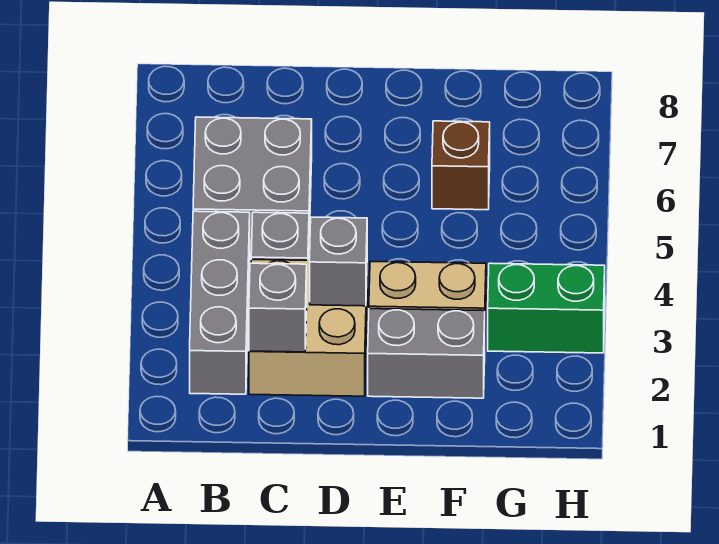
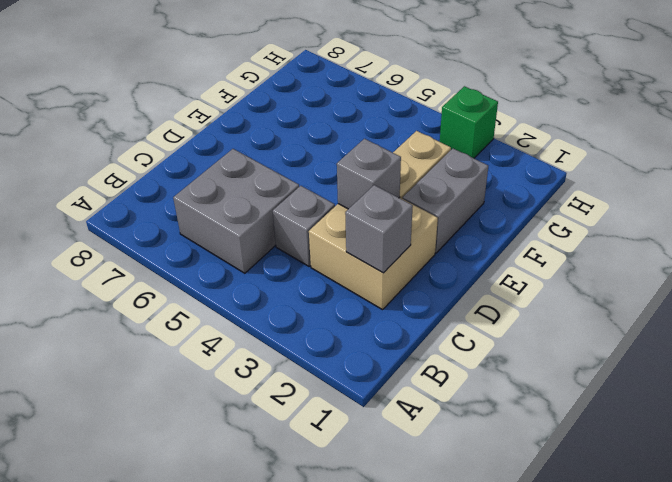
grey brick B2:B4 level 1 -> none
brown brick F6 level 1 -> none
green brick G3:H3 level 1 -> green brick H3 level 1

